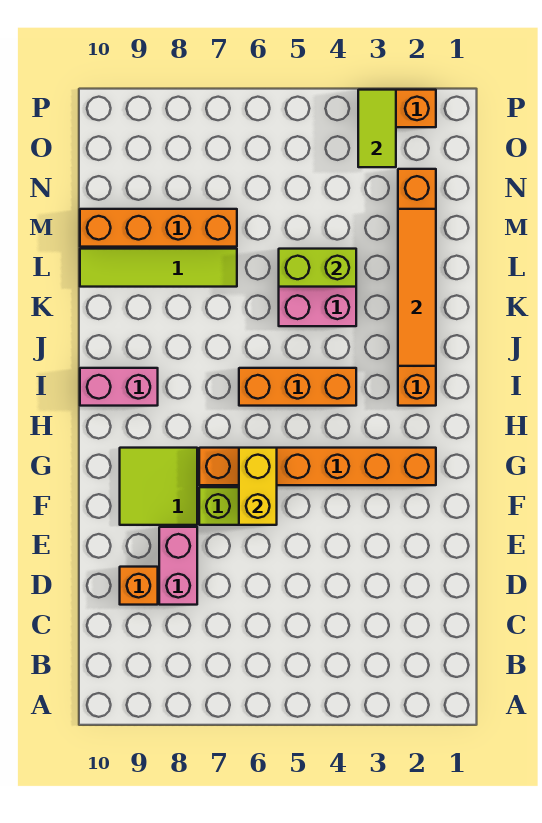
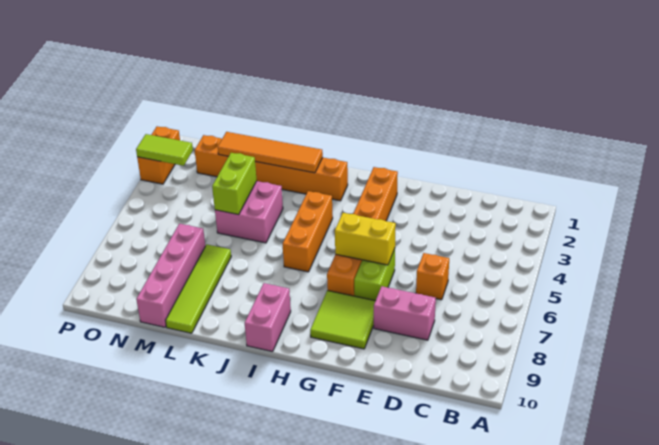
orange brick D9 level 1 -> orange brick D6 level 1
orange brick M7:M10 level 1 -> pink brick M7:M10 level 1

